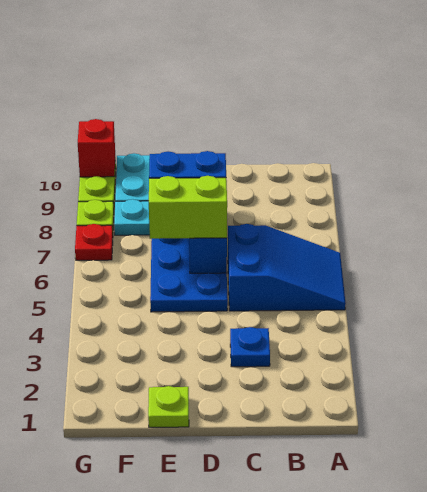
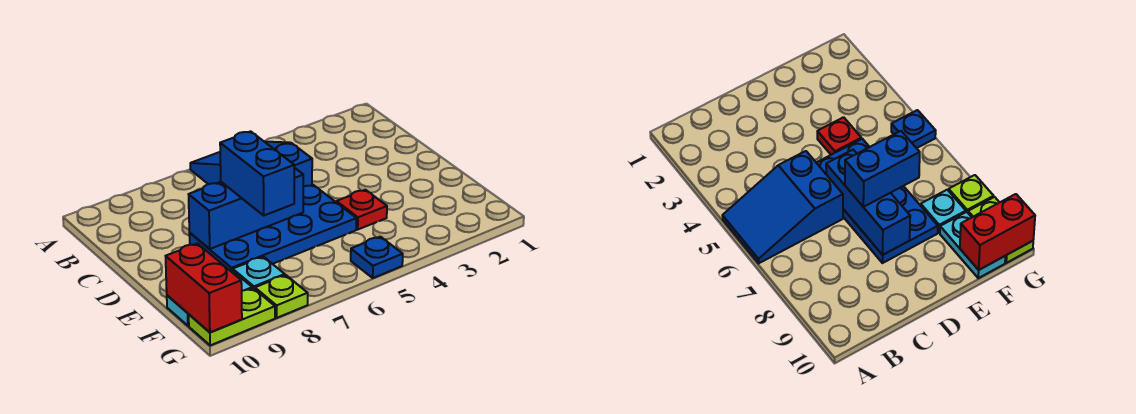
blue plate C3 level 1 -> blue plate G5 level 1
lime brick D6:E6 level 3 -> none
lime plate E1 level 1 -> none
red plate G7 level 1 -> red plate E4 level 1
red brick G10 level 2 -> red brick F10:G10 level 2

